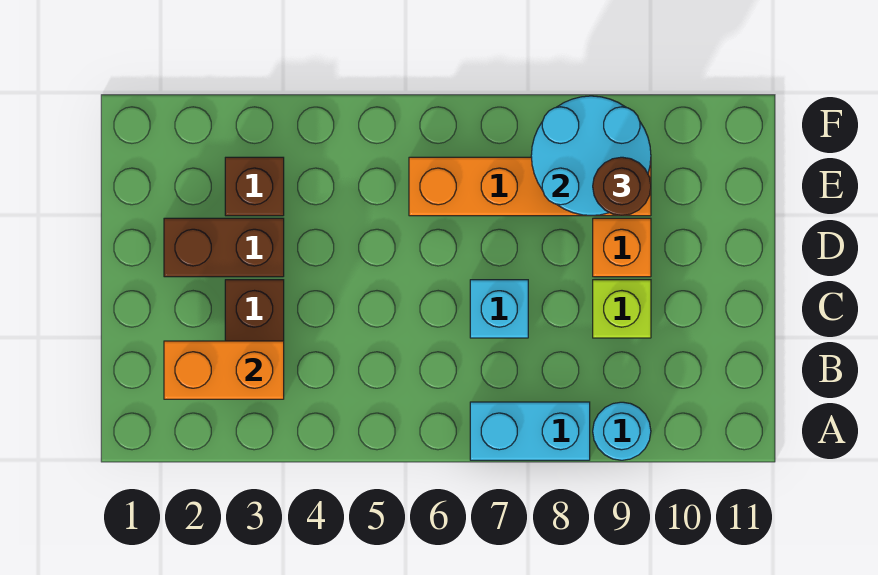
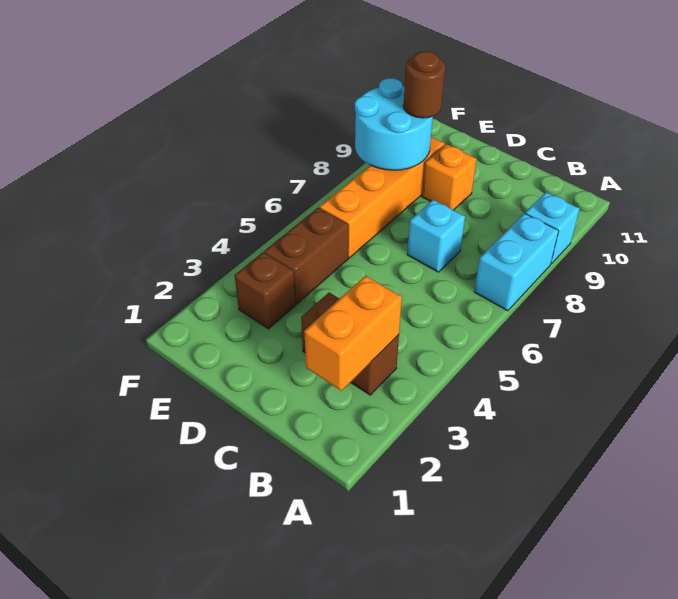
cyan round brick A9 level 1 -> cyan brick A9 level 1
lime brick C9 level 1 -> none
brown brick D2:D3 level 1 -> brown brick E4:E5 level 1

